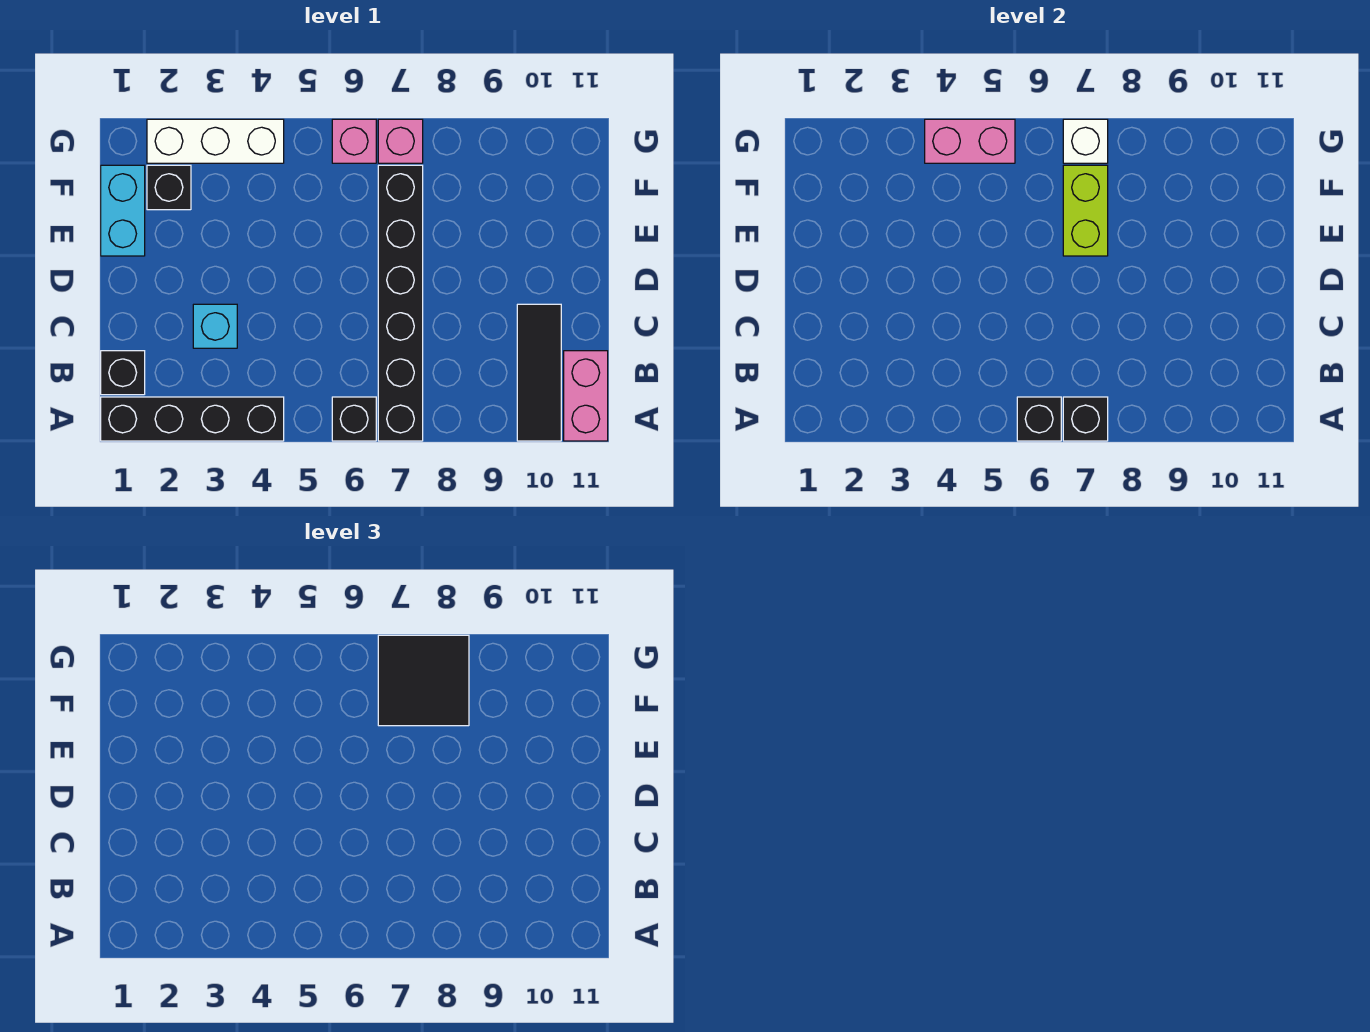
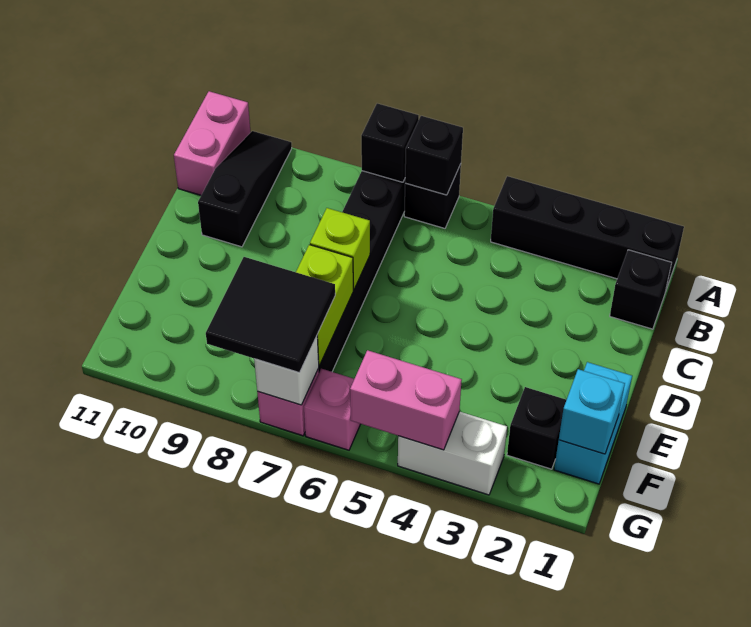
black tile A10:C10 level 1 -> black slope A10:C10 level 1 top C
cyan brick C3 level 1 -> cyan brick F1 level 2
none -> lime brick D7 level 2
white brick G2:G4 level 1 -> white brick G3:G4 level 1

